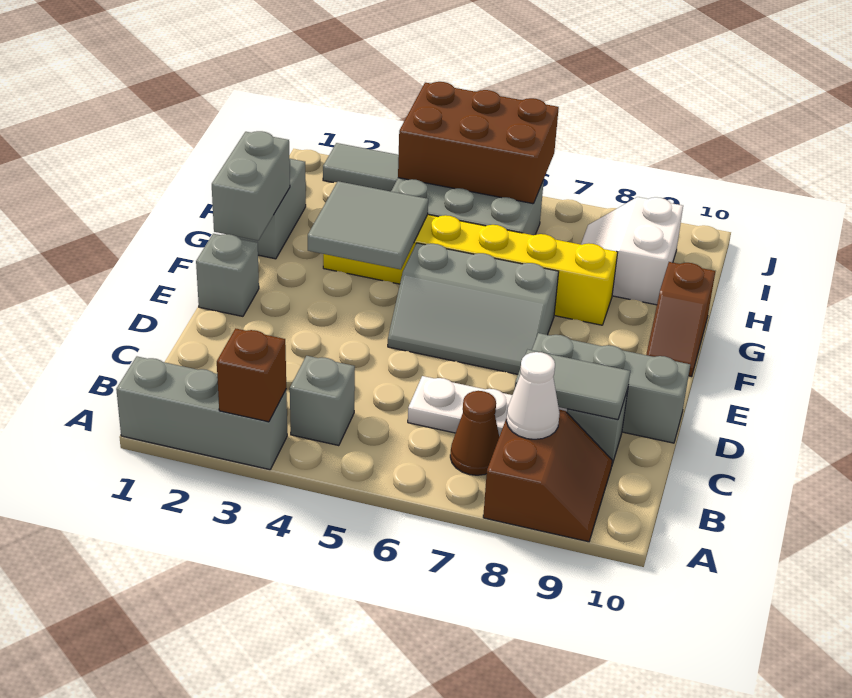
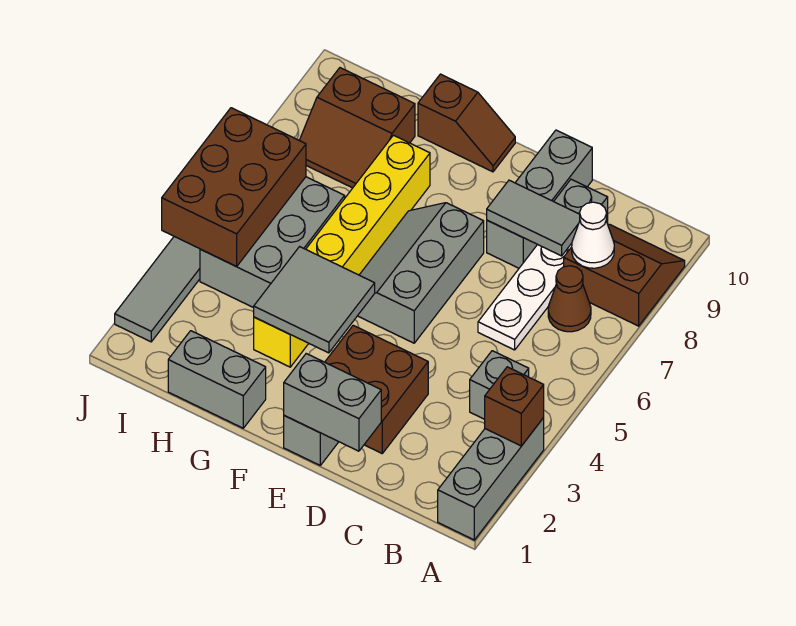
grey tile C8:C9 level 2 -> grey tile C8:D8 level 2
none -> brown brick D2:E3 level 1
grey slope E5:F7 level 1 top F -> grey slope E5:F7 level 1 top E
grey brick F1:G1 level 2 -> grey brick D1:E1 level 2
white slope H8:I9 level 1 top 9 -> brown slope H8:I9 level 1 top 9

